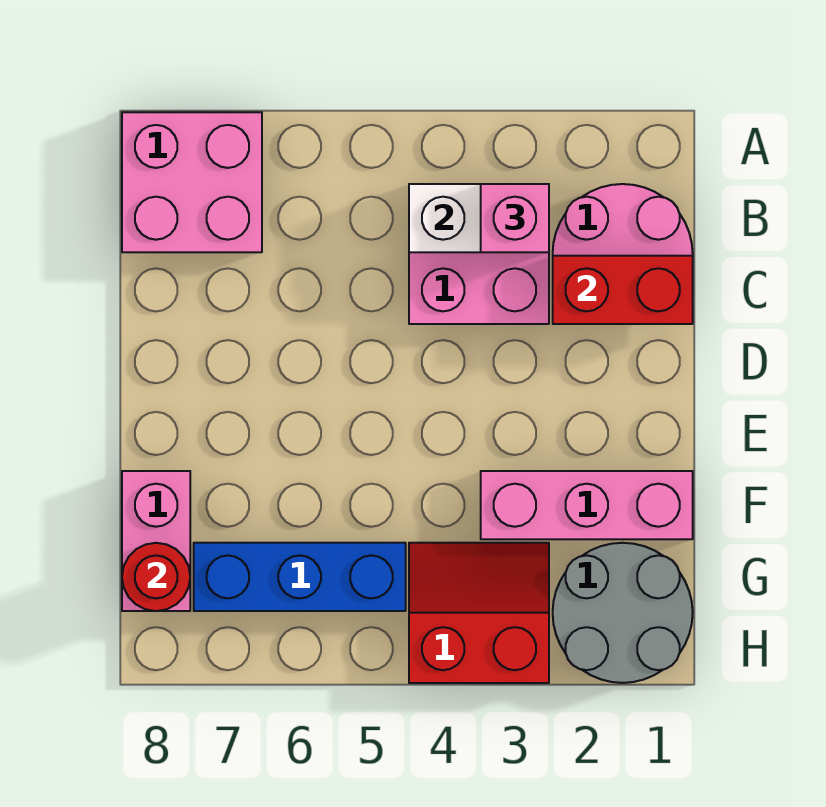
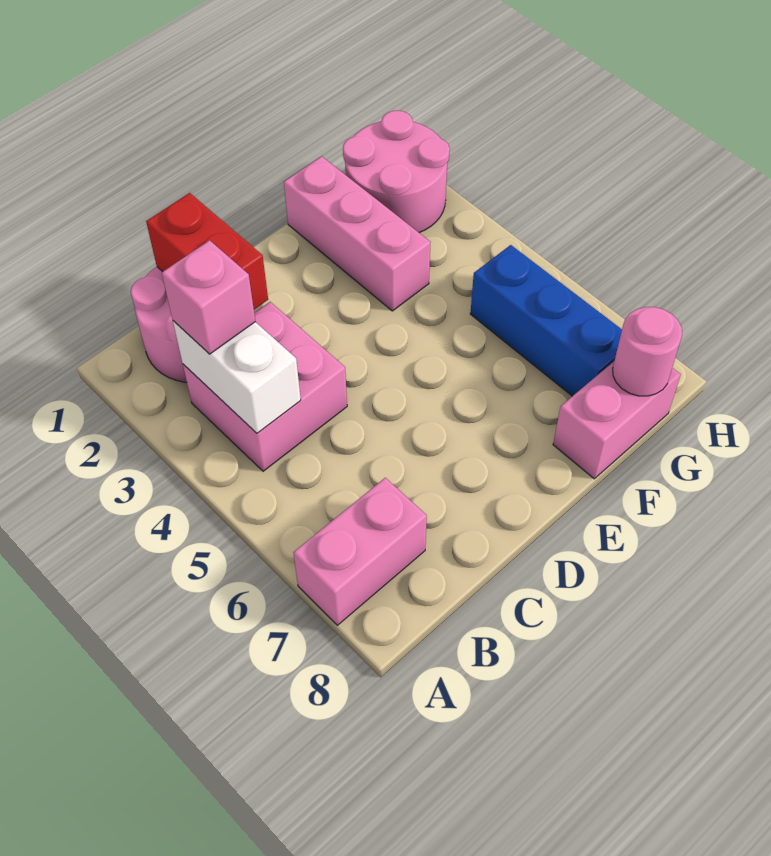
pink brick A7:B8 level 1 -> pink brick A7:B7 level 1
grey round brick G1:H2 level 1 -> pink round brick G1:H2 level 1
red slope G3:H4 level 1 top H -> none
red round brick G8 level 2 -> pink round brick G8 level 2

